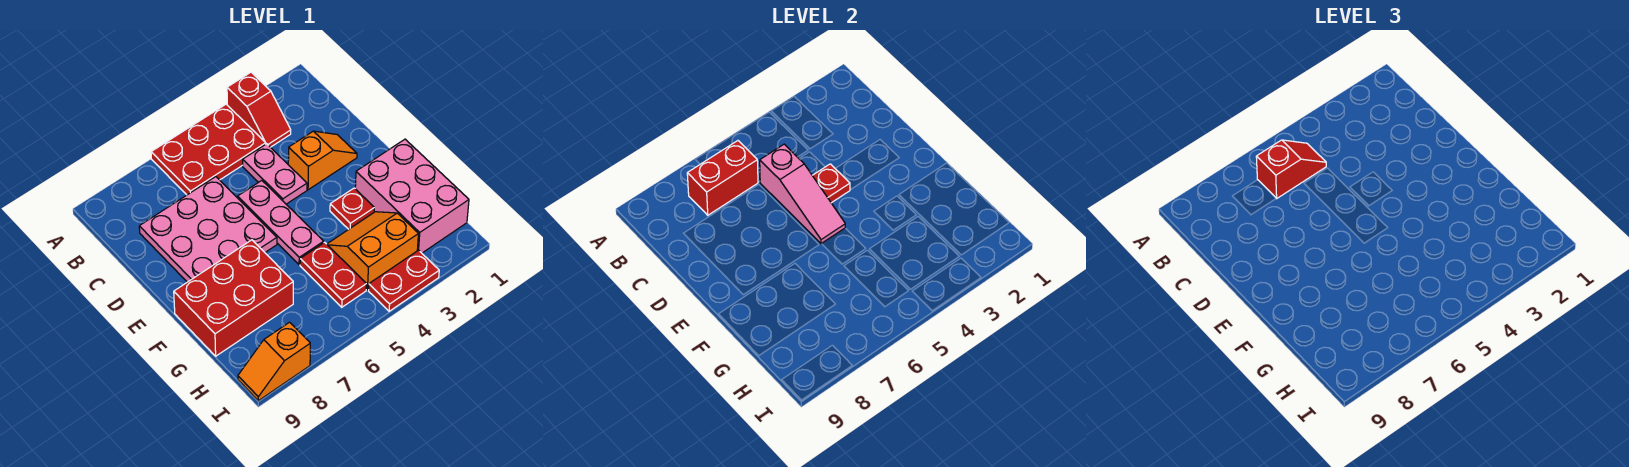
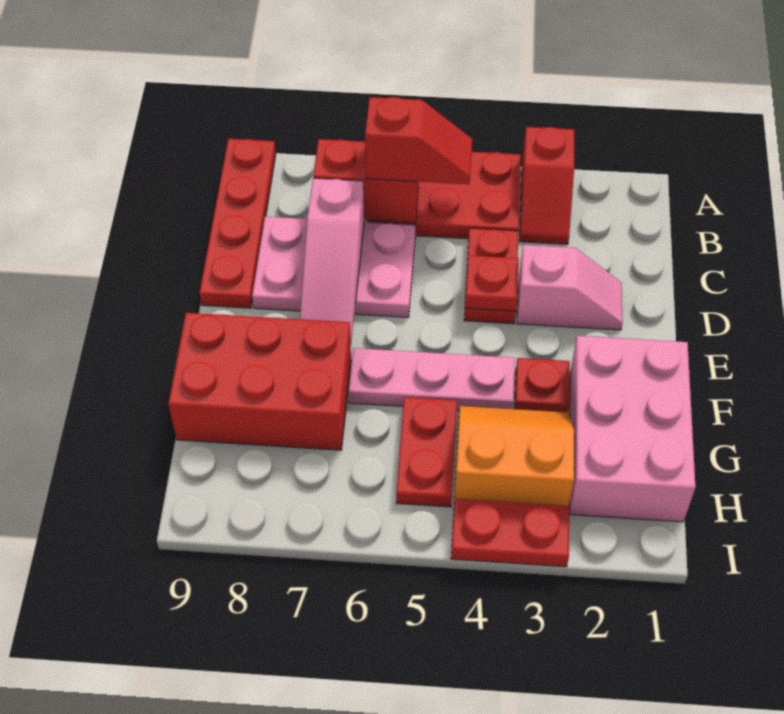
none -> red plate A9:D9 level 1
pink plate C4:D4 level 1 -> red plate C4:D4 level 1
pink slope C5:E5 level 2 top C -> pink slope C7:E7 level 2 top C
pink plate C6:E8 level 1 -> pink plate C6:D8 level 1
orange slope D2:D3 level 1 top 3 -> pink slope D2:D3 level 1 top 3
pink plate D5:F5 level 1 -> pink plate F4:F6 level 1
orange slope I8:I9 level 1 top 8 -> none

